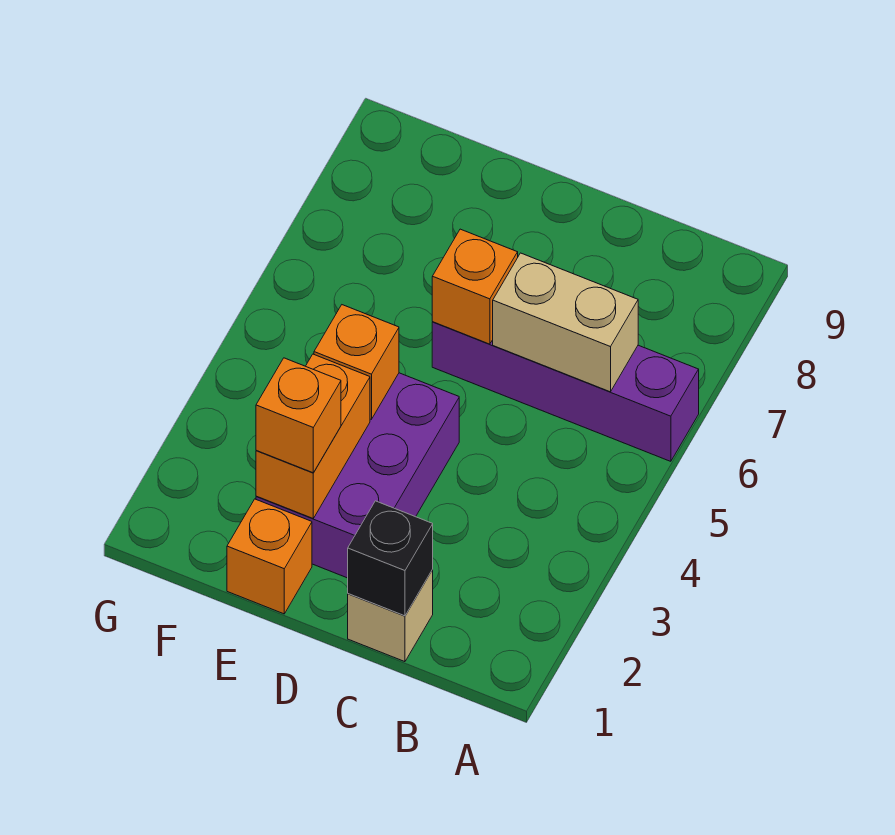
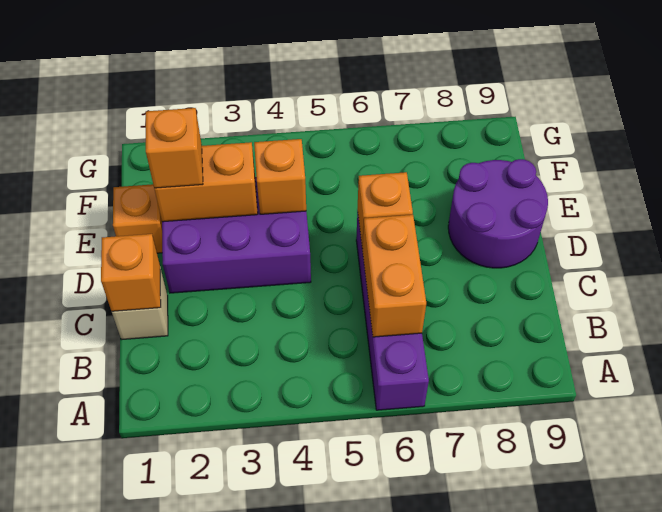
tan brick B6:C6 level 2 -> orange brick B6:C6 level 2
black brick C1 level 2 -> orange brick C1 level 2
none -> purple round brick D8:E9 level 1

